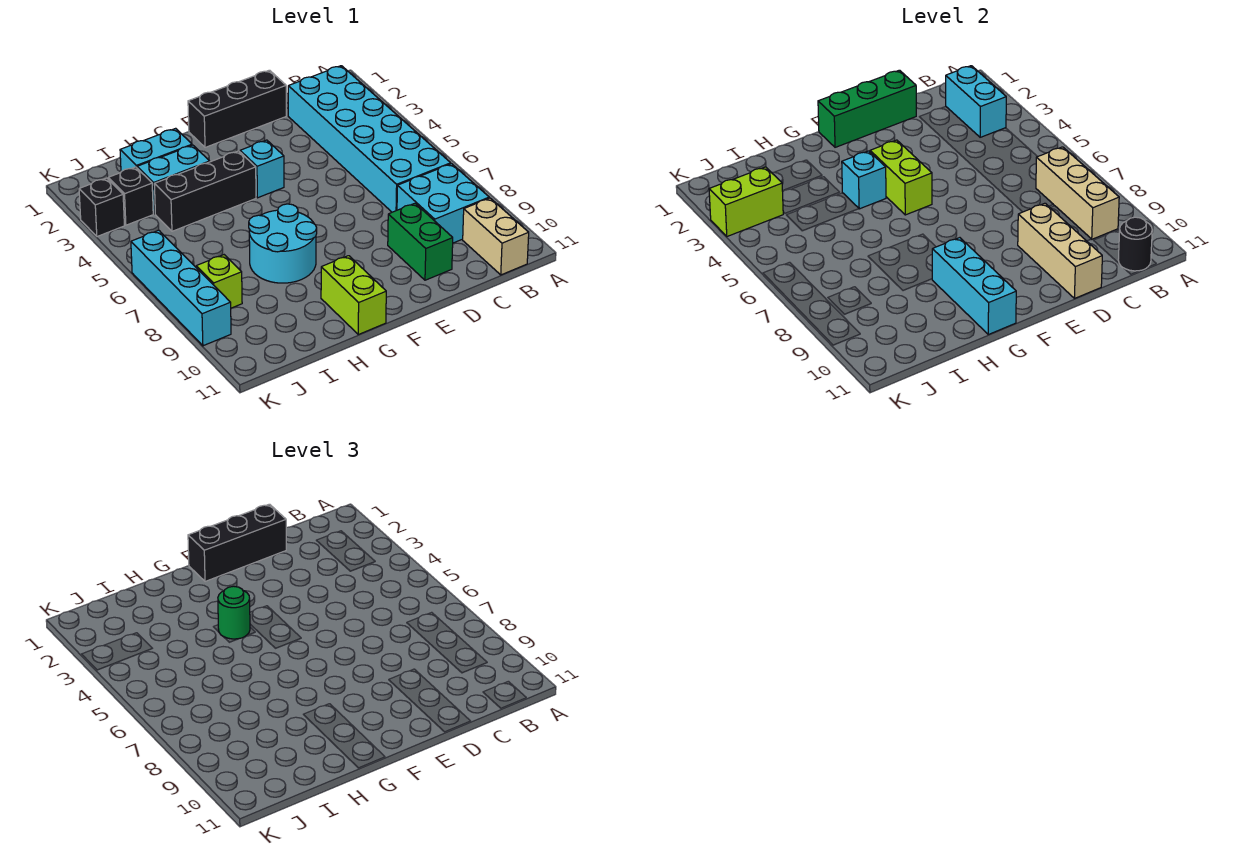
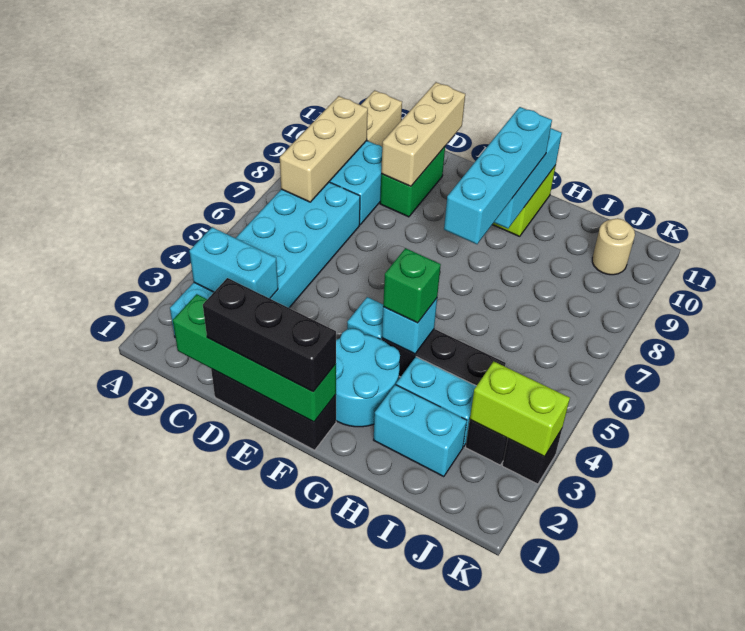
cyan brick B2:B3 level 2 -> cyan brick B3:C3 level 2
black round brick B11 level 2 -> none
green brick D1:F1 level 2 -> green brick C1:F1 level 2
lime brick F4:F5 level 2 -> none
green round brick G4 level 3 -> green brick G4 level 3
cyan round brick G7:H8 level 1 -> cyan round brick F2:G3 level 1
lime brick J8 level 1 -> none
none -> tan round brick J10 level 1
cyan brick K6:K9 level 1 -> cyan brick G7:G10 level 3

